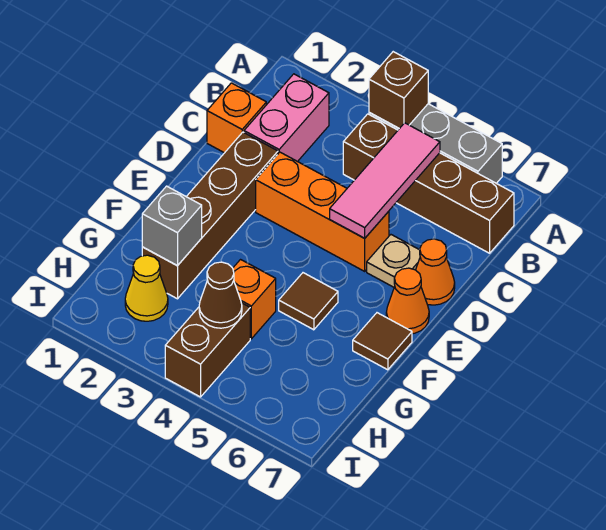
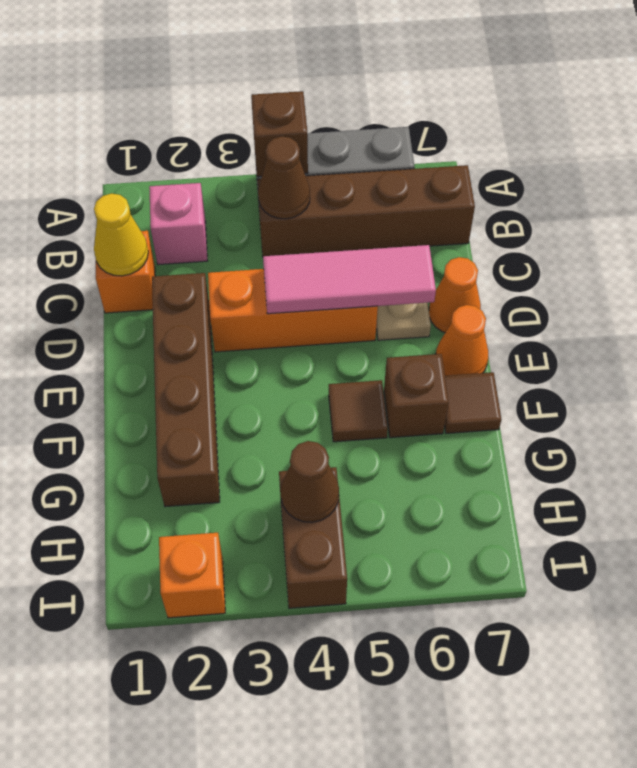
pink brick B2:C2 level 1 -> pink brick B2 level 1
none -> brown cone B4 level 2
pink tile B5:D5 level 2 -> pink tile D4:D6 level 2
none -> brown brick F6 level 1
grey brick G2 level 2 -> none
orange brick G4 level 1 -> orange brick I2 level 1
yellow cone H2 level 1 -> yellow cone C1 level 2

